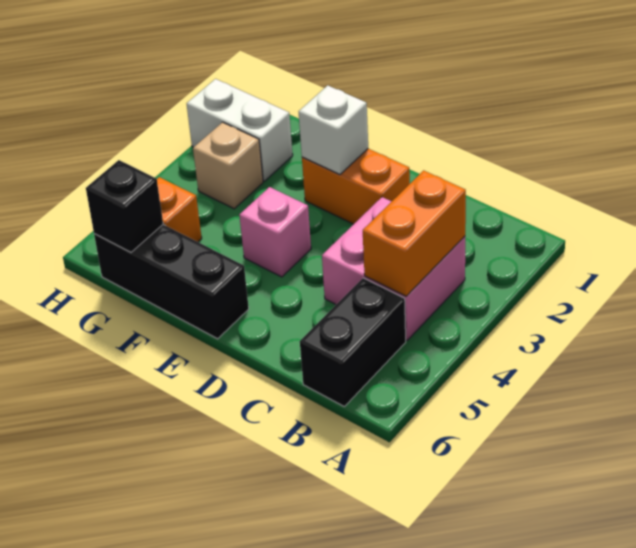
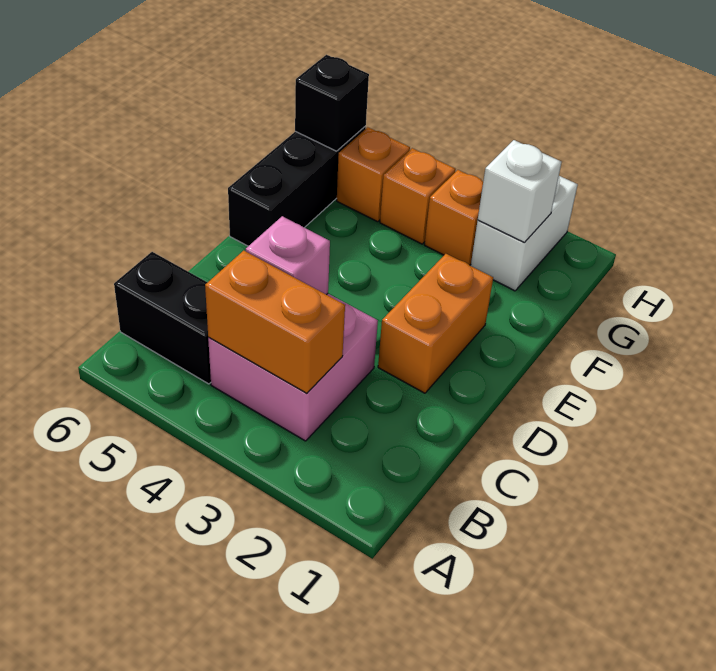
white brick E2 level 2 -> white brick G2 level 2
pink brick E4 level 1 -> pink brick C4 level 2
tan brick G3 level 1 -> orange brick G3 level 1
none -> orange brick G4 level 1

